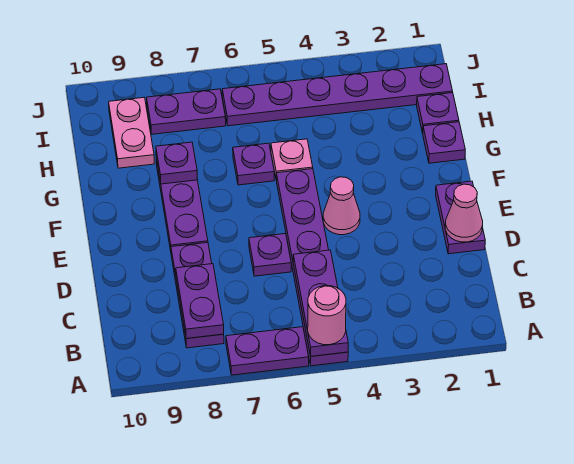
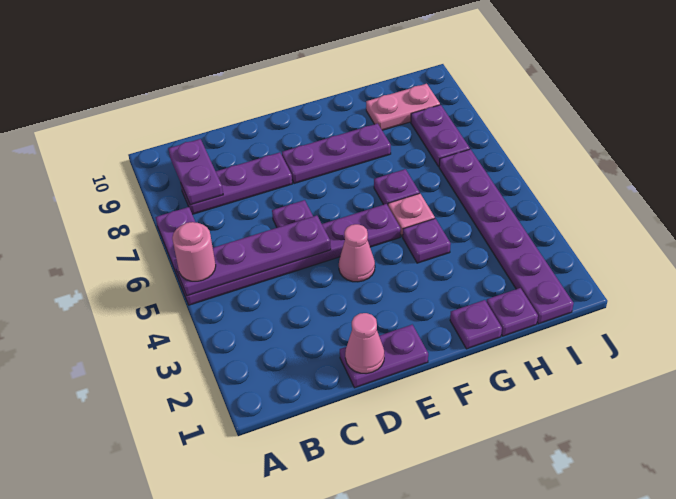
purple plate A5:C5 level 2 -> purple plate A5:D5 level 2
purple plate B8:C8 level 2 -> purple plate B8:B9 level 2
purple plate G8 level 2 -> purple plate G4 level 1

